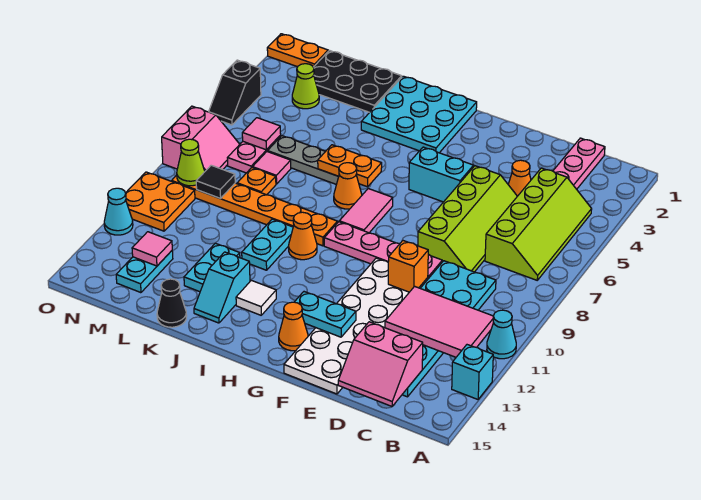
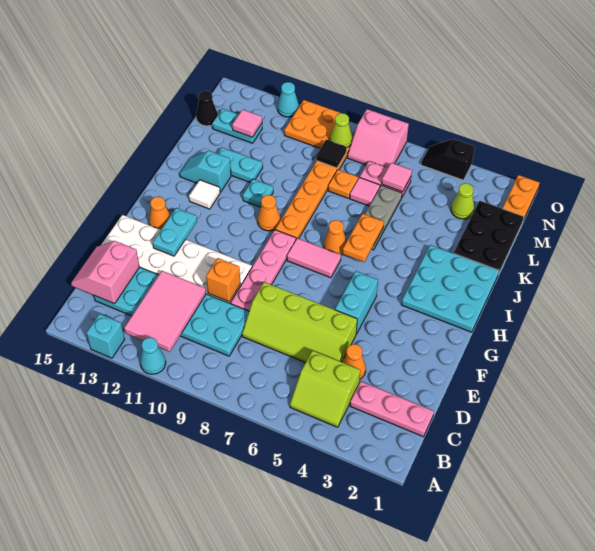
lime slope B4:C7 level 1 top C -> lime slope B4:C5 level 1 top C
cyan plate J10:J11 level 1 -> cyan plate J11 level 1
black cone K15 level 1 -> black cone M15 level 1

